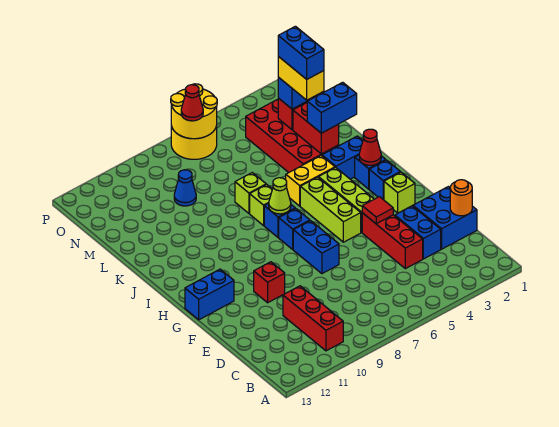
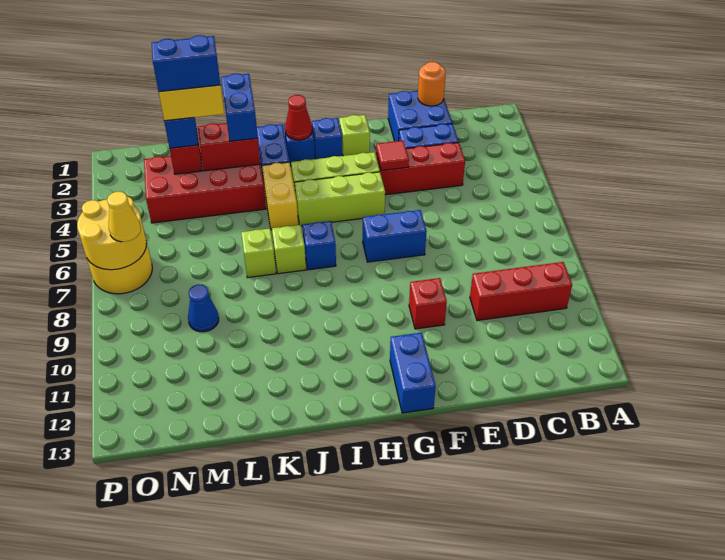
blue brick H7 level 1 -> none
lime cone I7 level 2 -> none
red cone O7 level 3 -> yellow cone O7 level 3

